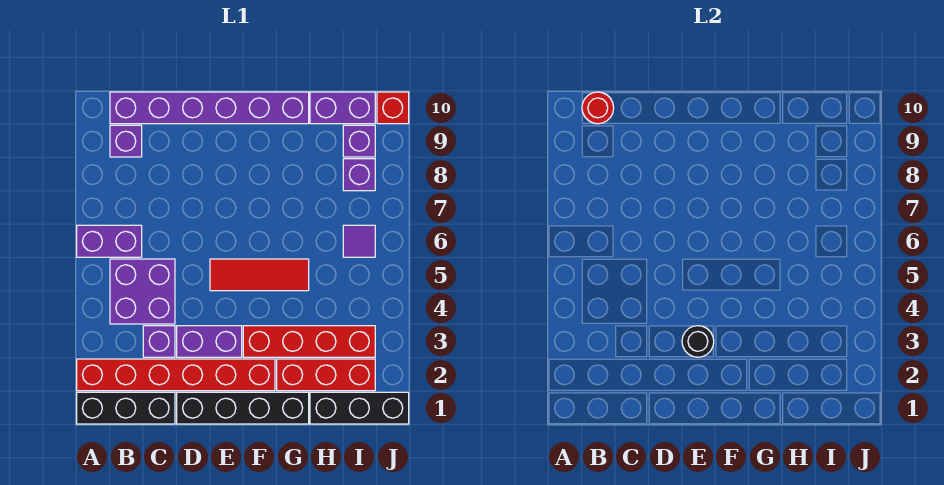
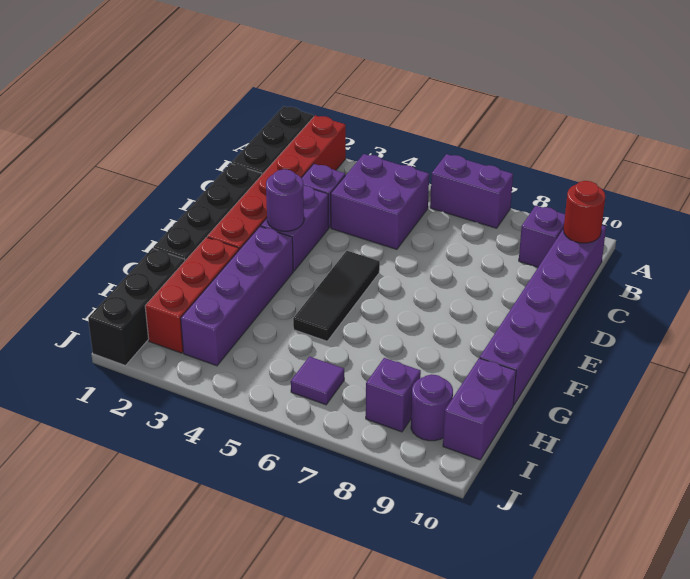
purple brick A6:B6 level 1 -> purple brick A6:A7 level 1
black round brick E3 level 2 -> purple round brick E3 level 2
red tile E5:G5 level 1 -> black tile E5:G5 level 1
red brick F3:I3 level 1 -> purple brick F3:I3 level 1
purple brick I9 level 1 -> purple round brick I9 level 1
red brick J10 level 1 -> none

